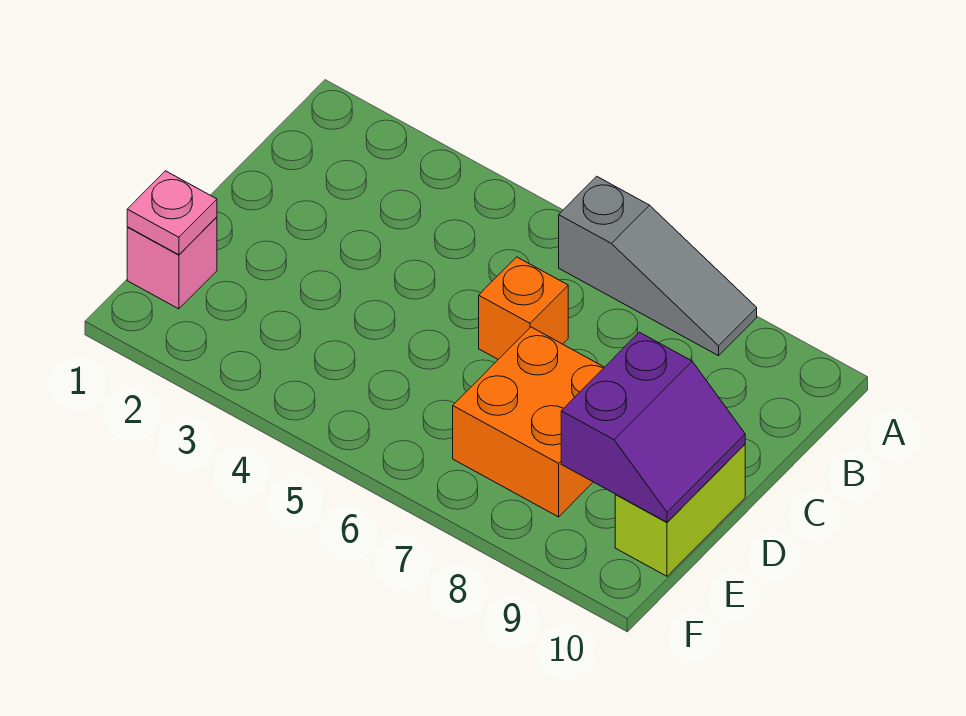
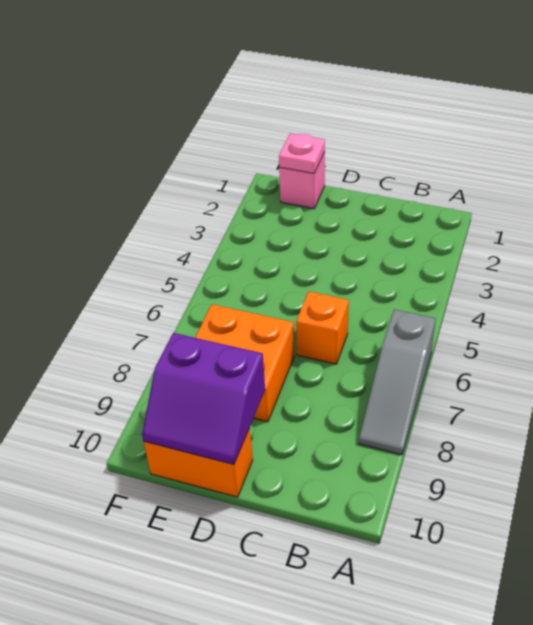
lime brick D10:E10 level 1 -> orange brick D10:E10 level 1

